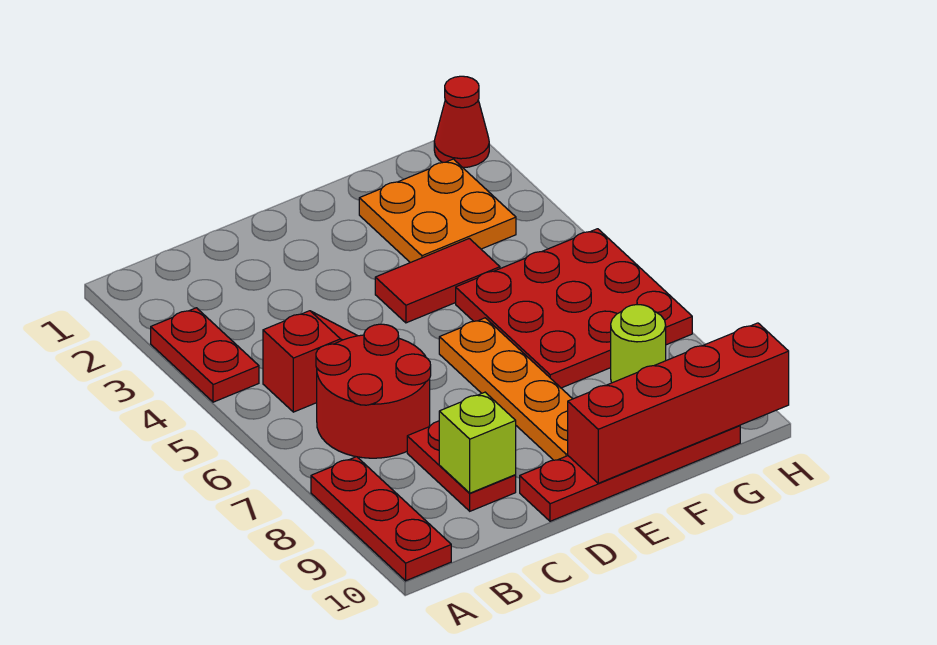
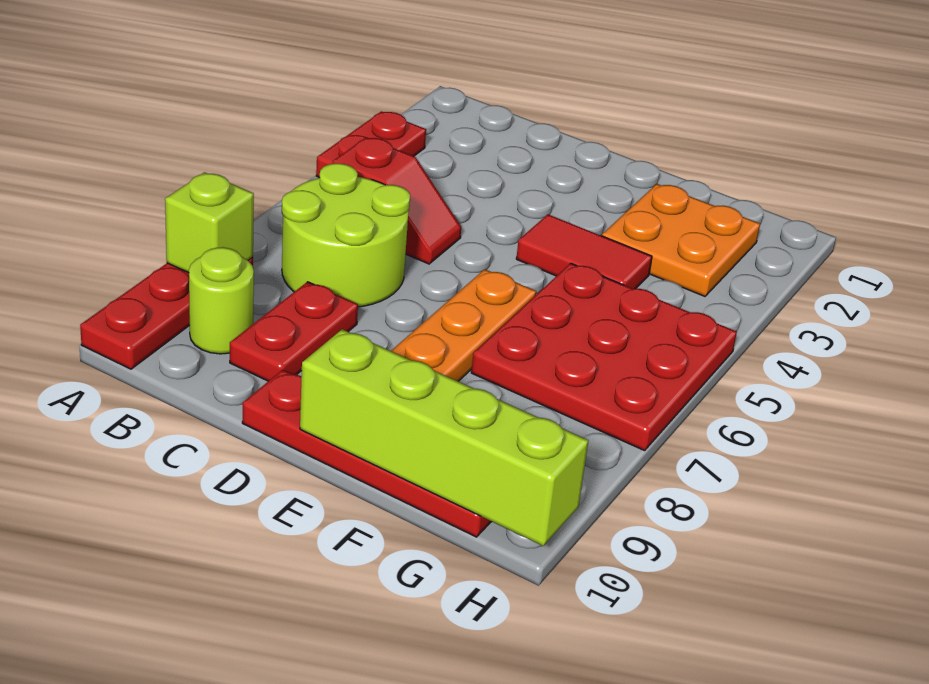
red round brick B6:C7 level 1 -> lime round brick B6:C7 level 1
lime brick C9 level 2 -> lime brick A8 level 2
red brick E10:H10 level 2 -> lime brick E10:H10 level 2
lime round brick G8 level 1 -> lime round brick B9 level 1
red cone H1 level 1 -> none

